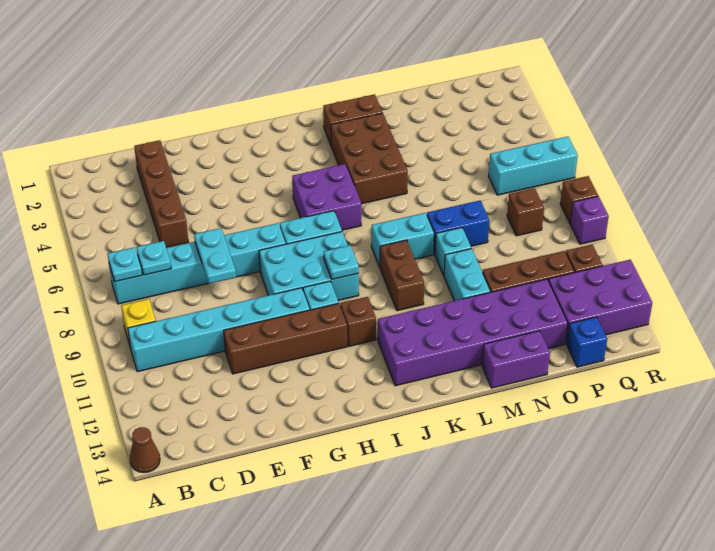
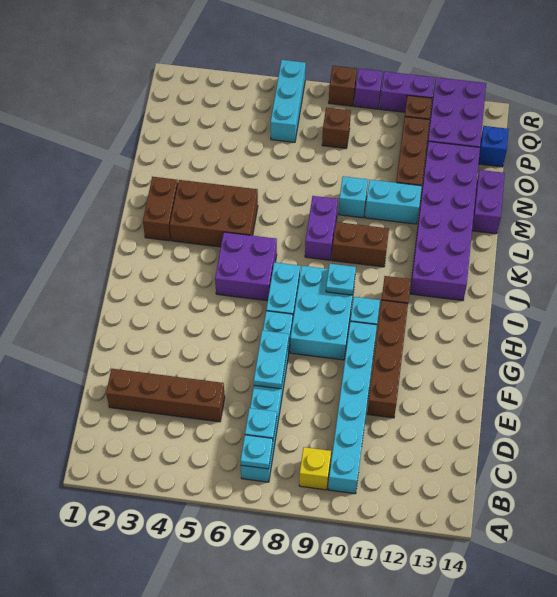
brown cone A14 level 1 -> none
cyan plate E7:E8 level 2 -> cyan plate E7:F7 level 2
cyan brick K8:L8 level 1 -> purple brick K8:L8 level 1
blue brick M8:N8 level 1 -> none
none -> purple brick R10:R11 level 1

